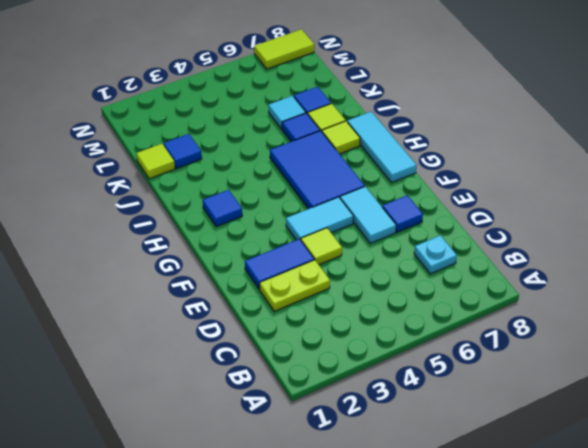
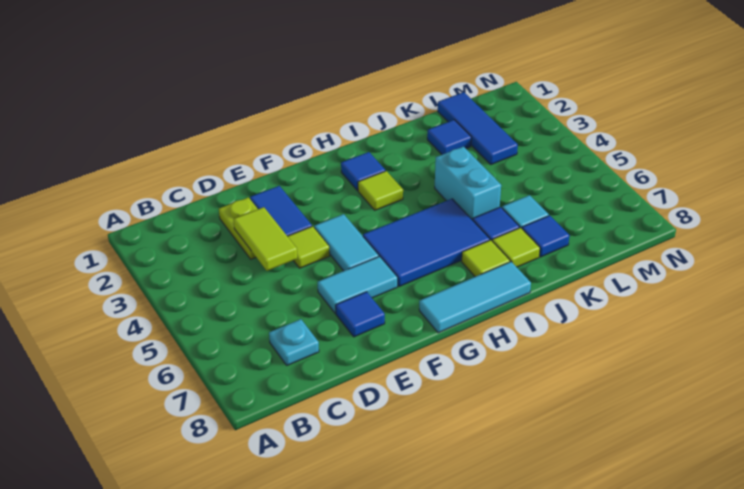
none -> cyan brick J4:J5 level 1
lime tile K1 level 1 -> lime tile H3 level 1
none -> blue tile L1:L3 level 1
lime tile N7:N8 level 1 -> lime tile D3:D4 level 2

